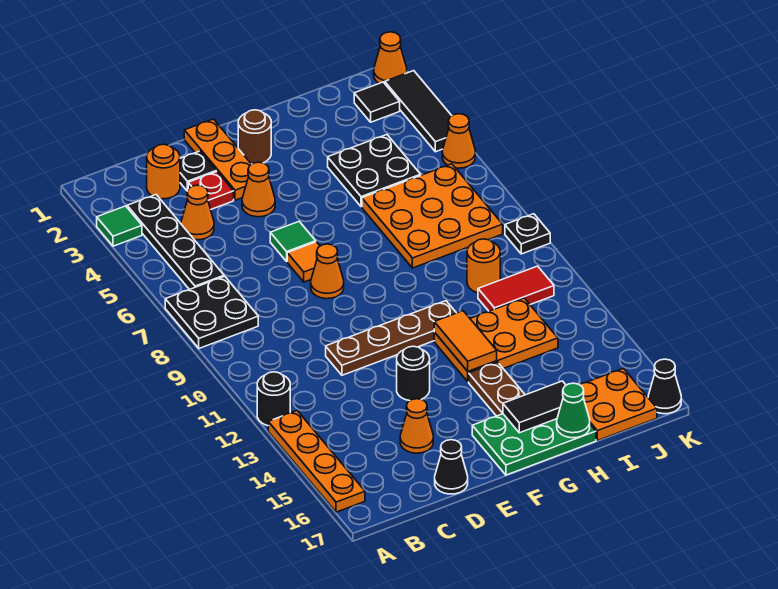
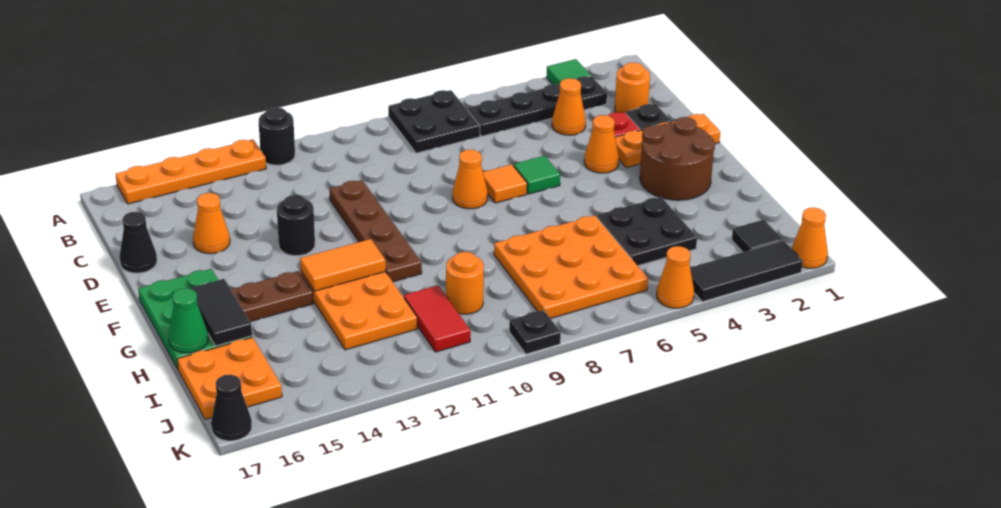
brown round brick F2 level 1 -> brown round brick F2:G3 level 1

